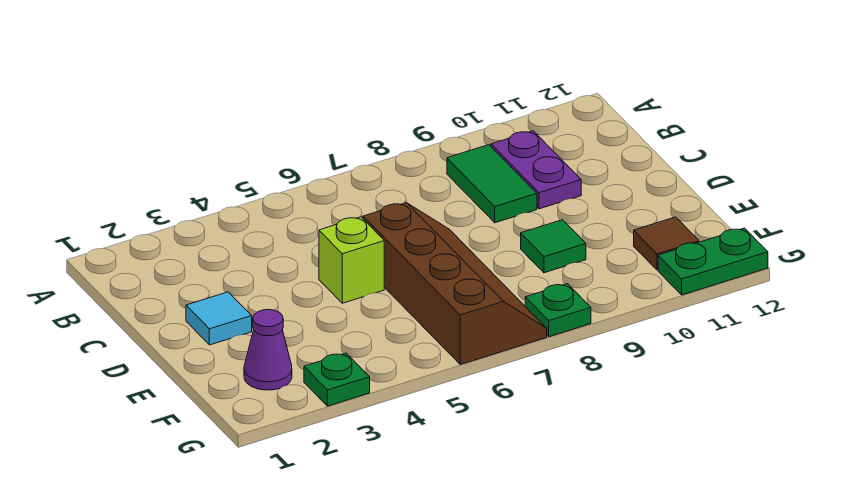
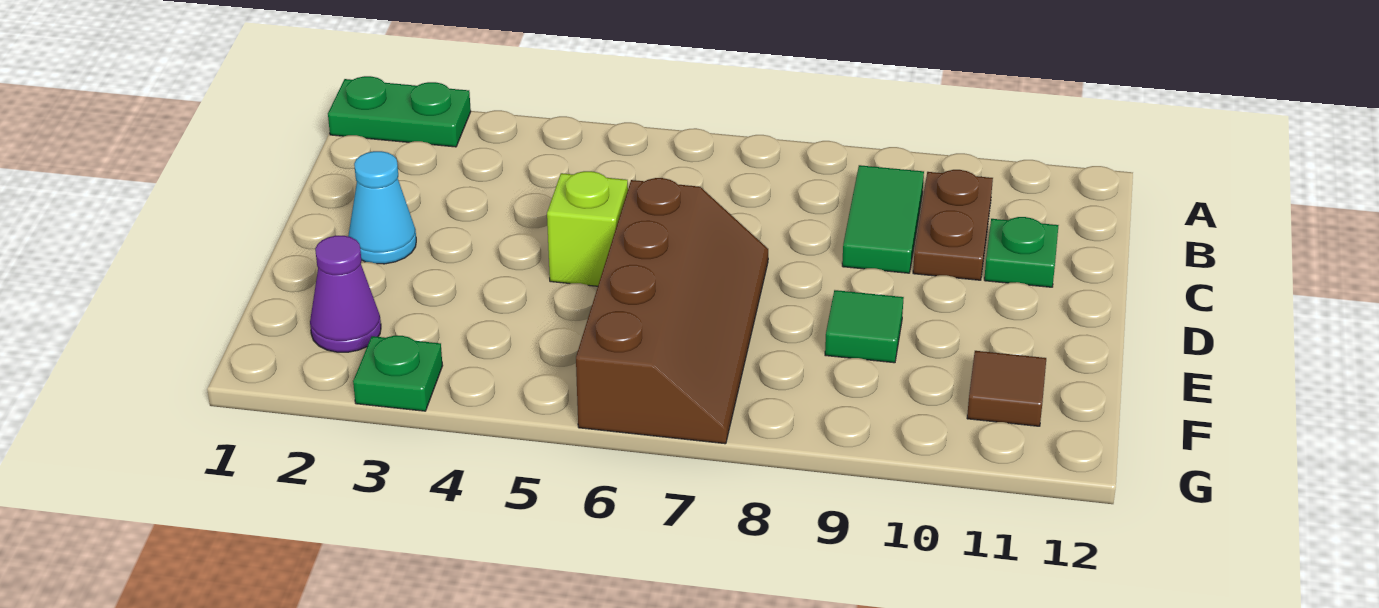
purple plate B10:C10 level 1 -> brown plate B10:C10 level 1
cyan tile D2 level 1 -> cyan cone D2 level 1
green plate G8 level 1 -> green plate C11 level 1
green plate G11:G12 level 1 -> green plate A1:A2 level 1

